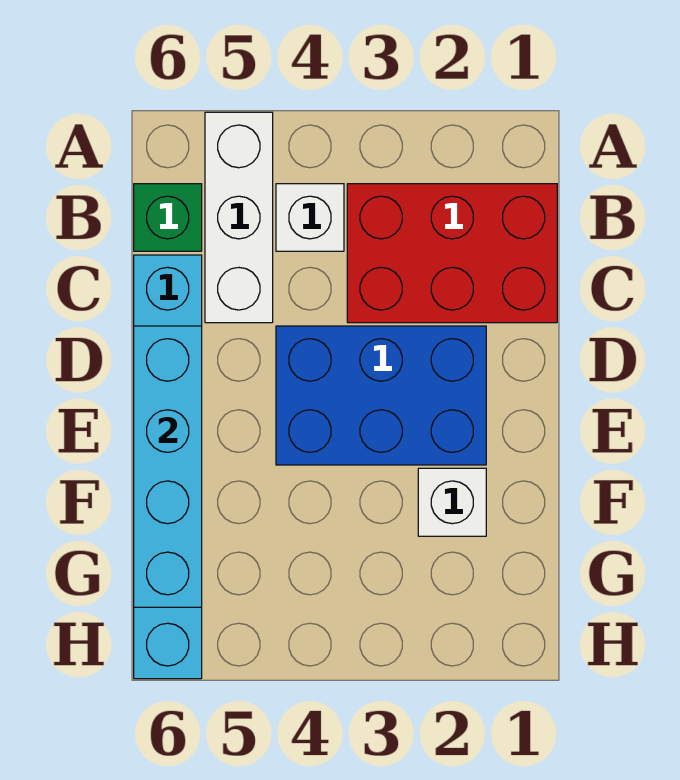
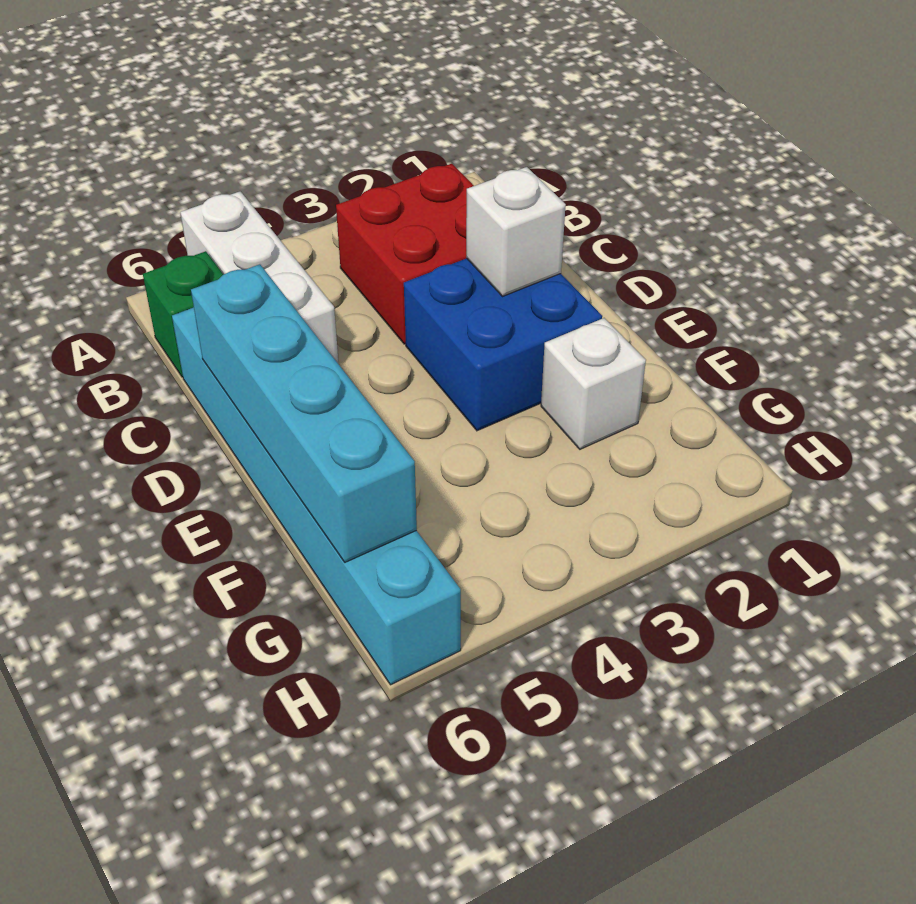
red brick B1:C3 level 1 -> red brick B2:C3 level 1
white brick B4 level 1 -> white brick D2 level 2
blue brick D2:E4 level 1 -> blue brick D2:E3 level 1

